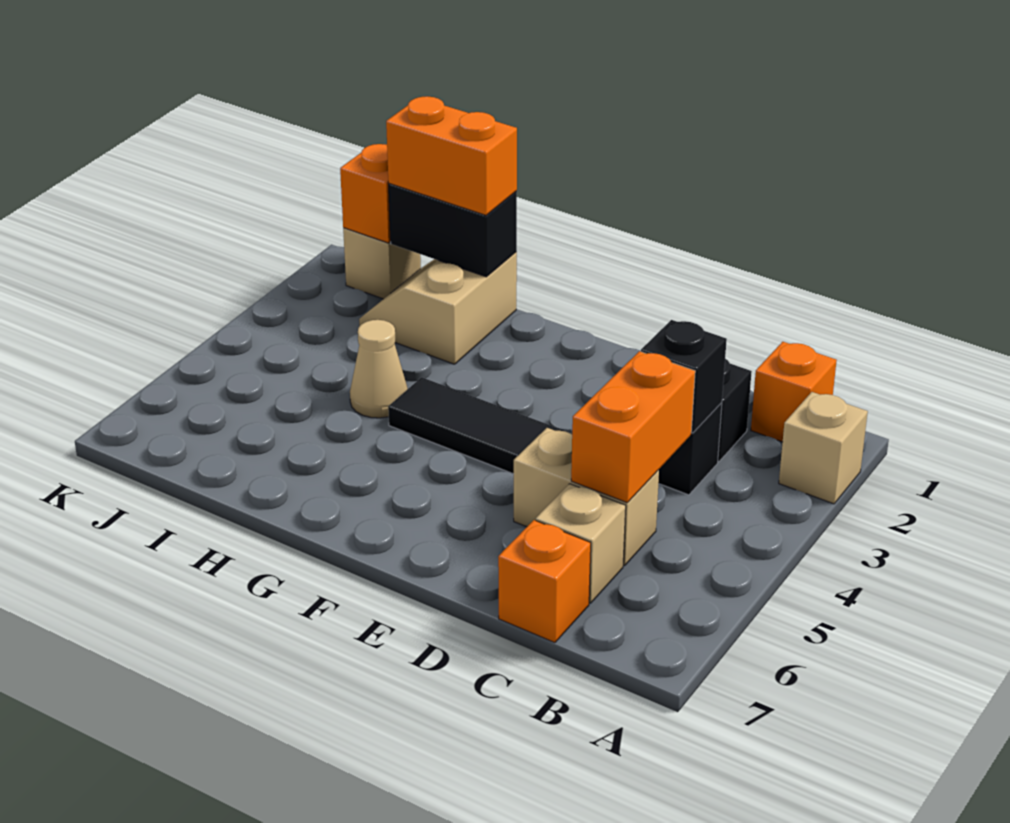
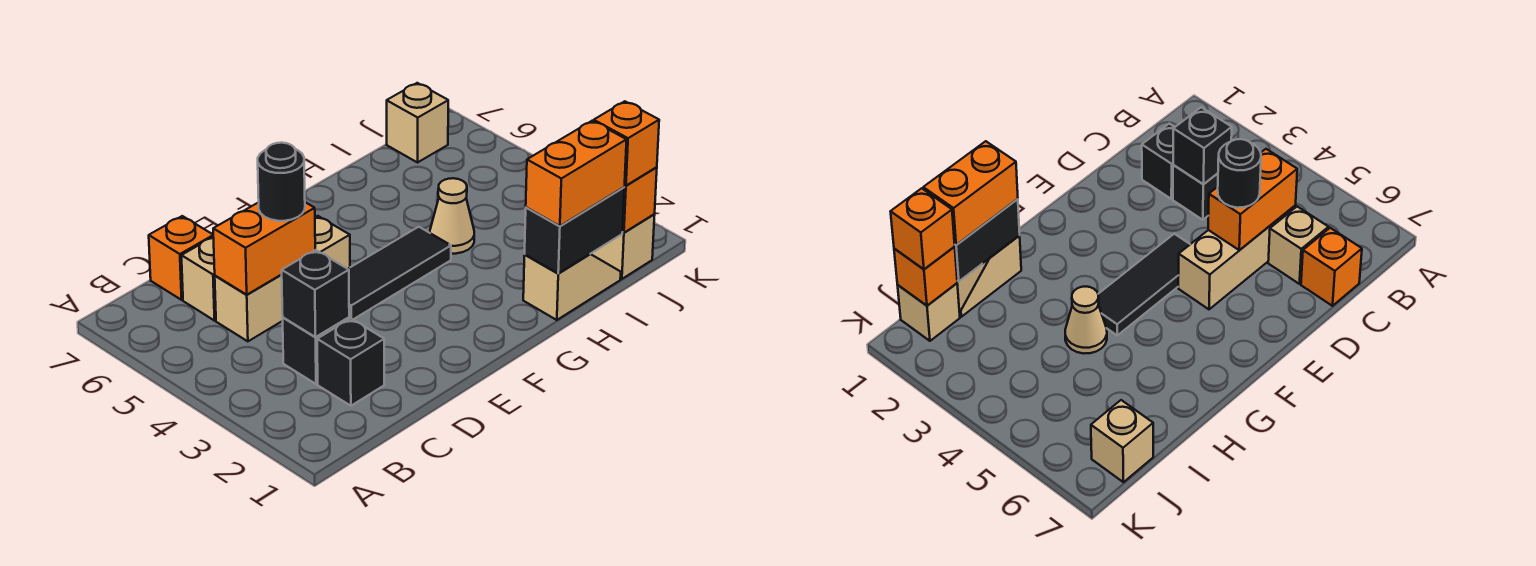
tan brick A2 level 1 -> tan brick J7 level 1
orange brick B1 level 1 -> orange brick J1 level 3
orange brick C4:C5 level 2 -> orange brick C5:D5 level 2
tan brick C5:D5 level 1 -> tan brick C5:E5 level 1
none -> black round brick D5 level 3
tan slope H1:I2 level 1 top H -> tan slope H1:I1 level 1 top H

